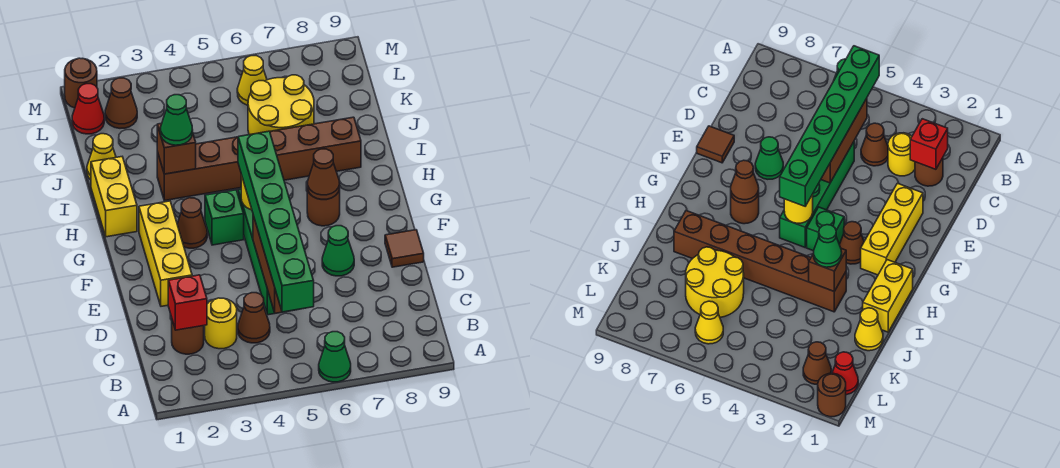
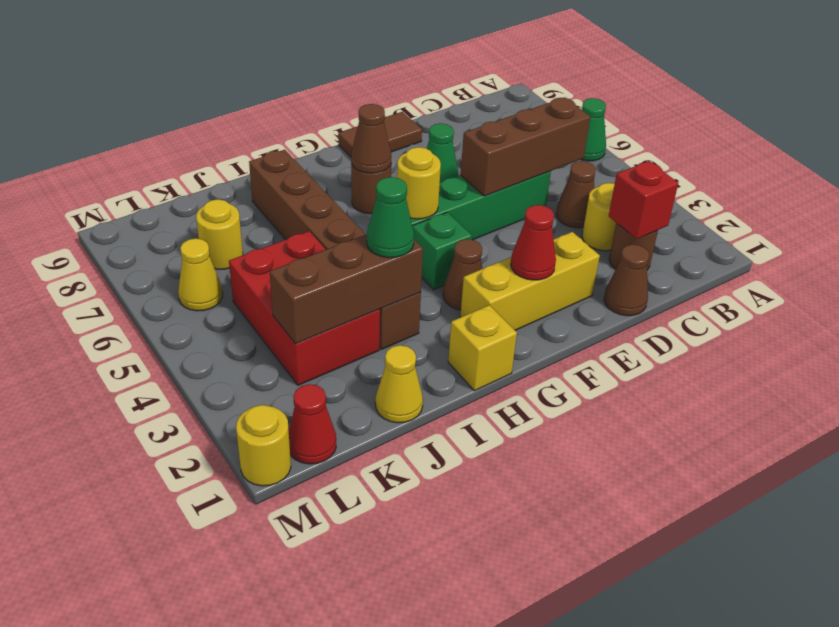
green brick B5:G5 level 3 -> none
brown tile E9 level 1 -> brown tile E9:F9 level 1
none -> red cone F2 level 2
yellow brick H1:I1 level 1 -> yellow brick H1 level 1
brown brick I3 level 2 -> brown brick I3:K3 level 2
none -> red brick J3:K5 level 1
yellow round brick J6:K7 level 1 -> yellow round brick K7 level 1
brown cone L2 level 1 -> brown cone D1 level 1
brown round brick M1 level 1 -> yellow round brick M1 level 1

